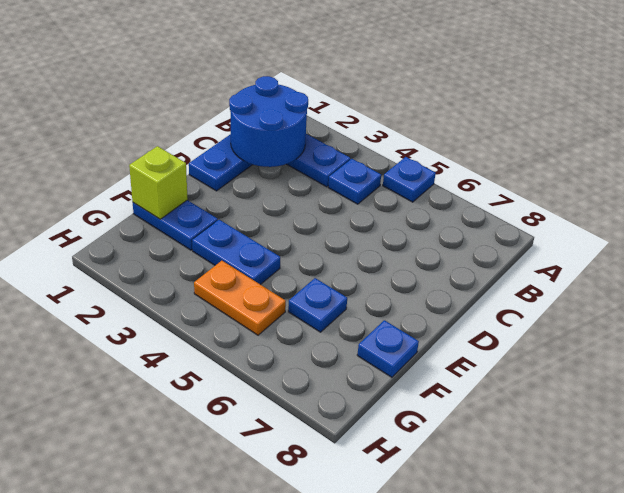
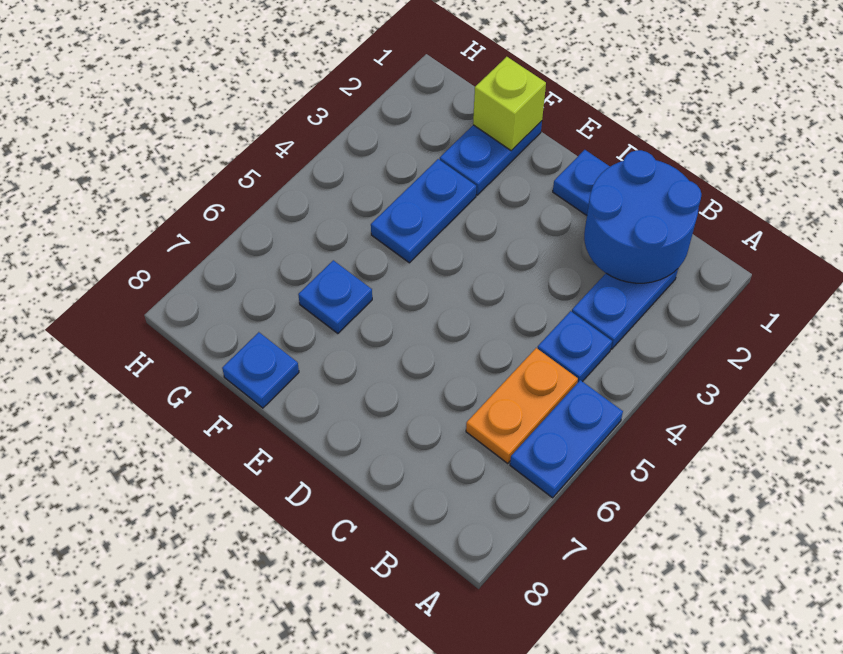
blue plate A5 level 1 -> blue plate A5:A6 level 1
orange plate G4:G5 level 1 -> orange plate B5:B6 level 1

